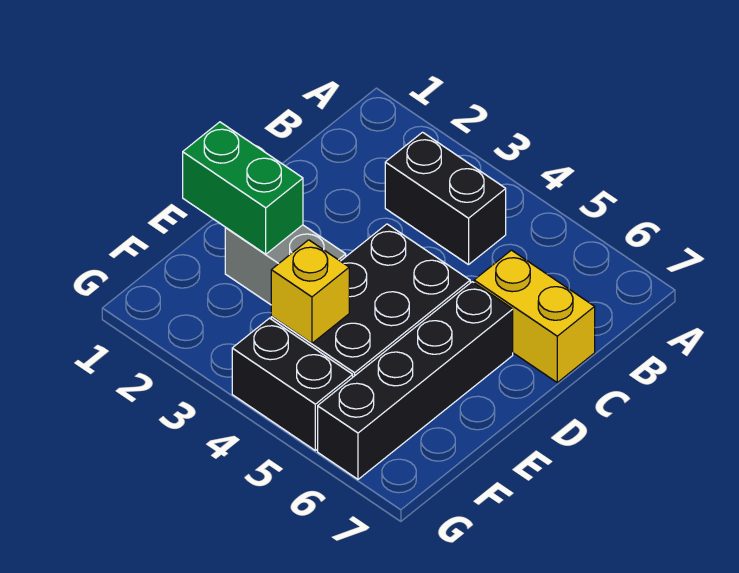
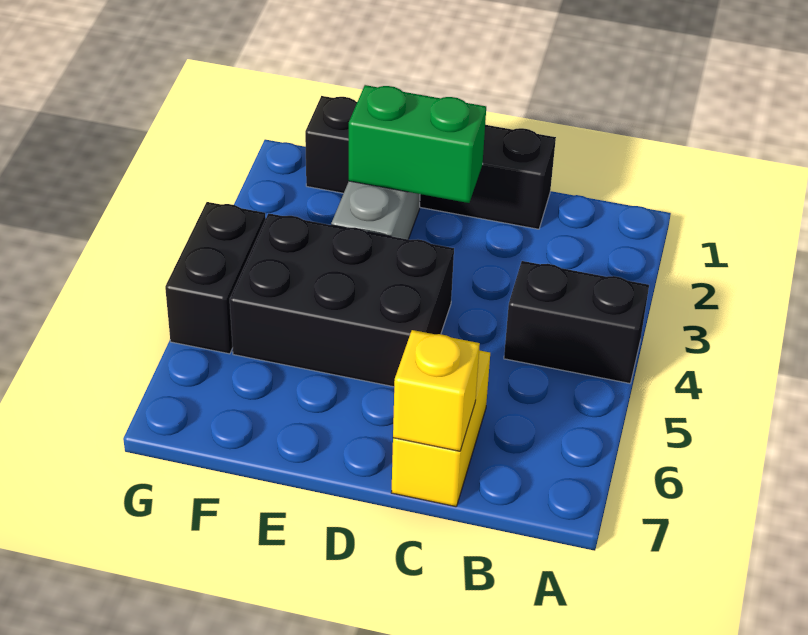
black brick B3:B4 level 1 -> black brick A4:B4 level 1
black brick D6:G6 level 1 -> black brick C1:F1 level 1
green brick E1:E2 level 2 -> green brick D2:E2 level 2
yellow brick F4 level 2 -> yellow brick C7 level 2

